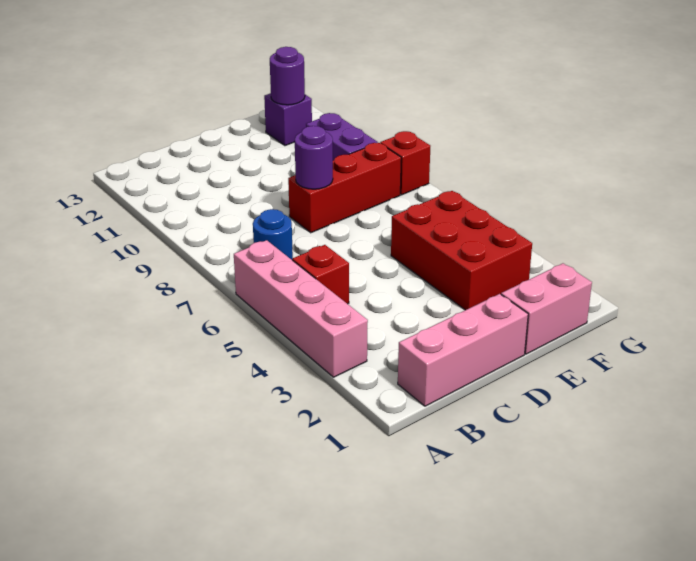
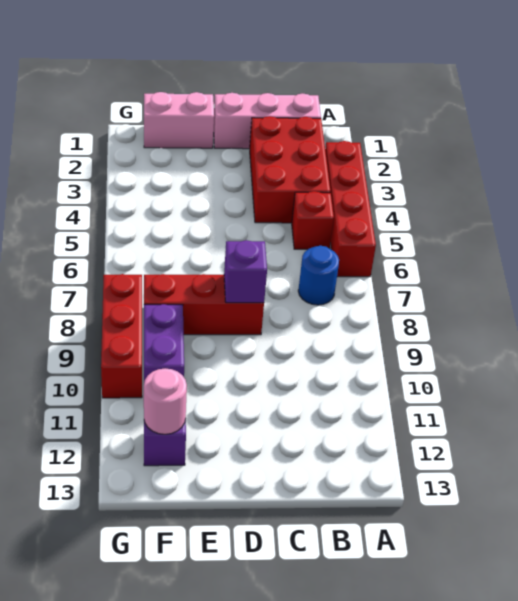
pink brick A3:A6 level 1 -> red brick A3:A6 level 1
purple round brick D8 level 2 -> purple brick D8 level 2
red brick E3:F5 level 1 -> red brick B2:C4 level 1
purple round brick F12 level 2 -> pink round brick F12 level 2
red brick G8 level 1 -> red brick G8:G10 level 1

